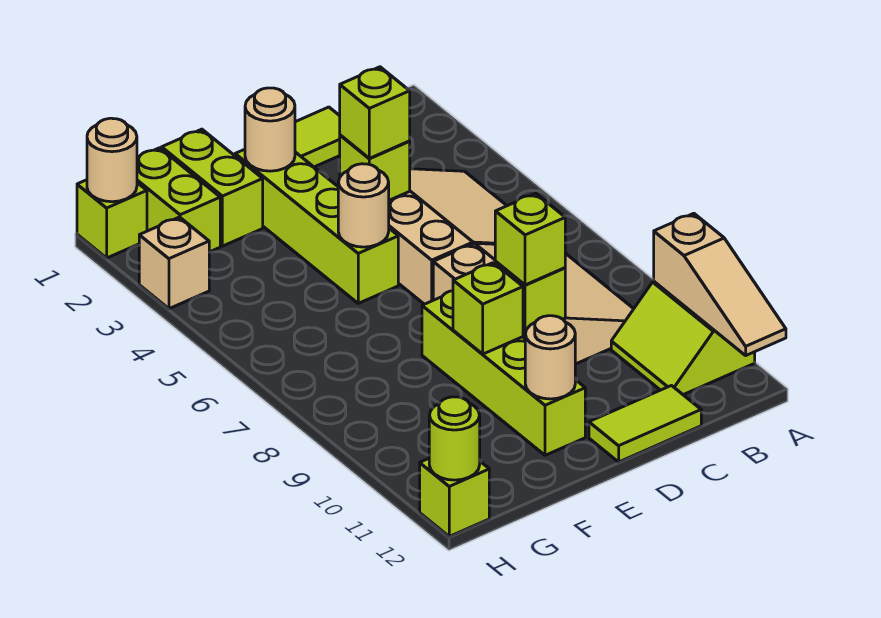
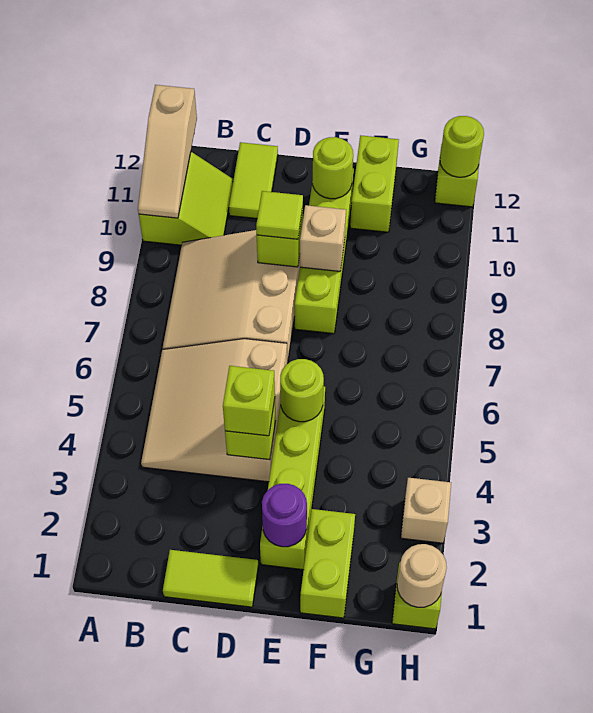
tan slope A10:A12 level 2 top 10 -> tan slope A10:A12 level 2 top 12
lime tile C12:D12 level 1 -> lime tile C11:C12 level 1
lime brick D9 level 3 -> lime tile D9 level 3
tan round brick E2 level 2 -> purple round brick E2 level 2
tan round brick E5 level 2 -> lime round brick E5 level 2
lime brick E9 level 2 -> tan brick E9 level 2
tan round brick E11 level 2 -> lime round brick E11 level 2
lime brick G1:G2 level 1 -> lime brick F11:F12 level 1

